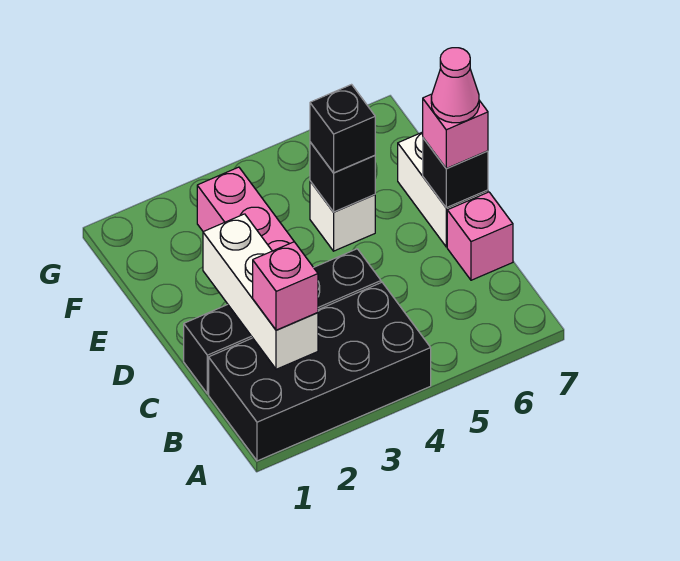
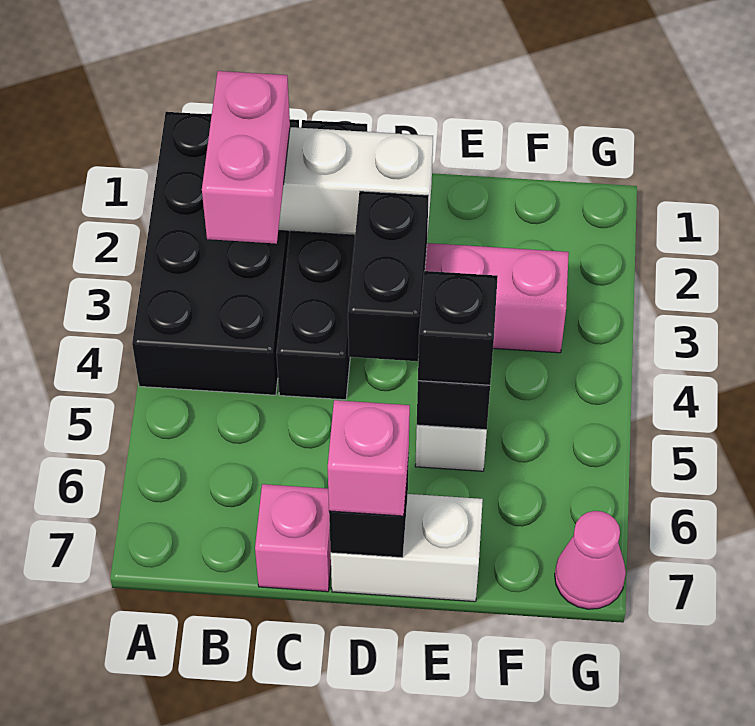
pink brick B2 level 3 -> pink brick B2:B3 level 3
none -> black brick D3:D4 level 2
pink cone D7 level 4 -> pink cone G7 level 1

